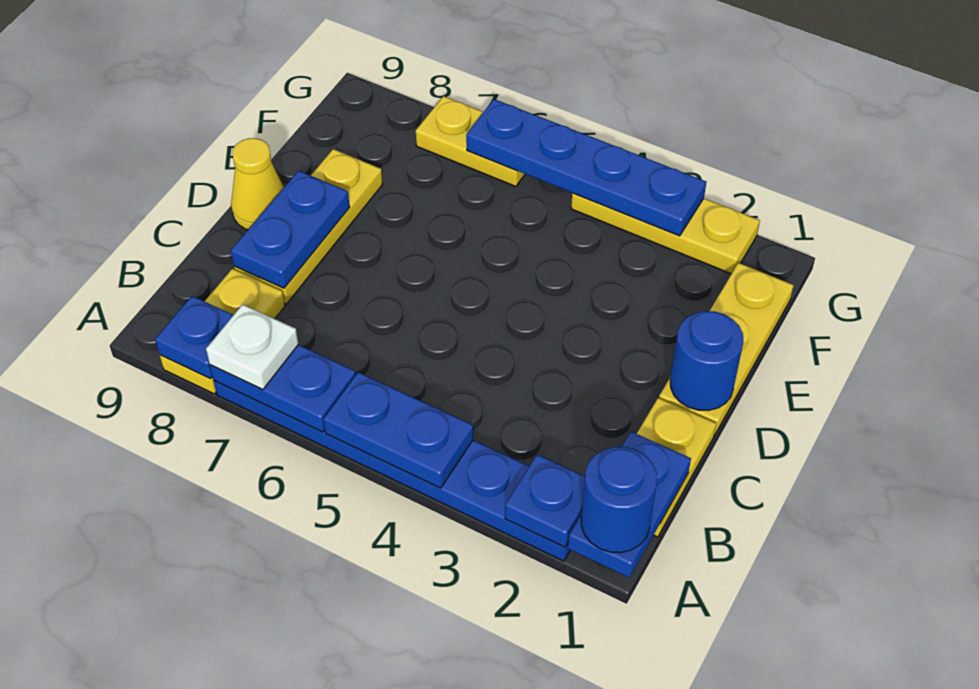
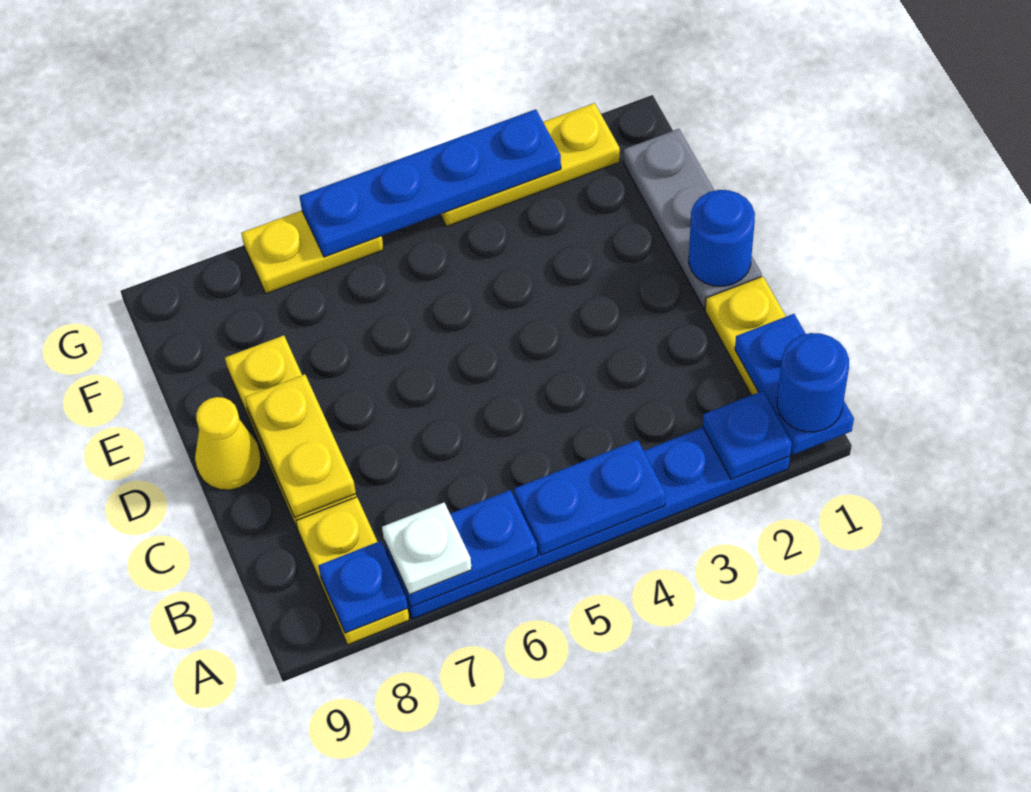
blue plate C8:D8 level 2 -> yellow plate C8:D8 level 2
yellow plate D1:F1 level 1 -> grey plate D1:F1 level 1

